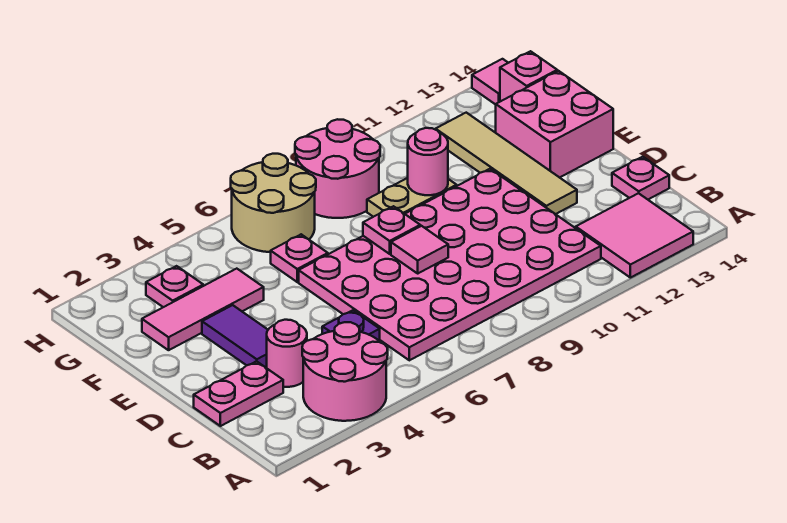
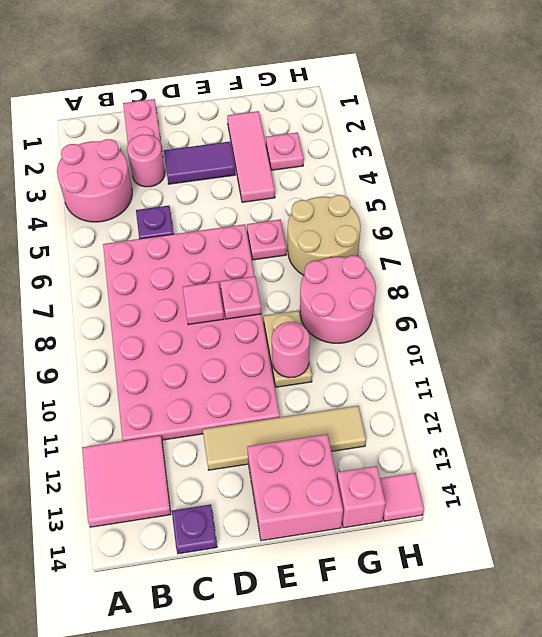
pink plate C14 level 1 -> purple plate C14 level 1

